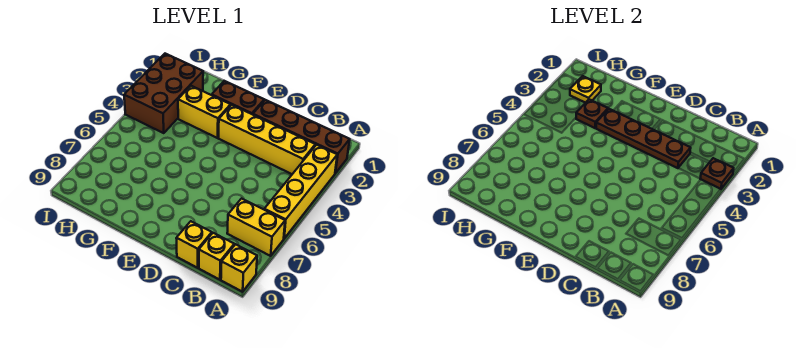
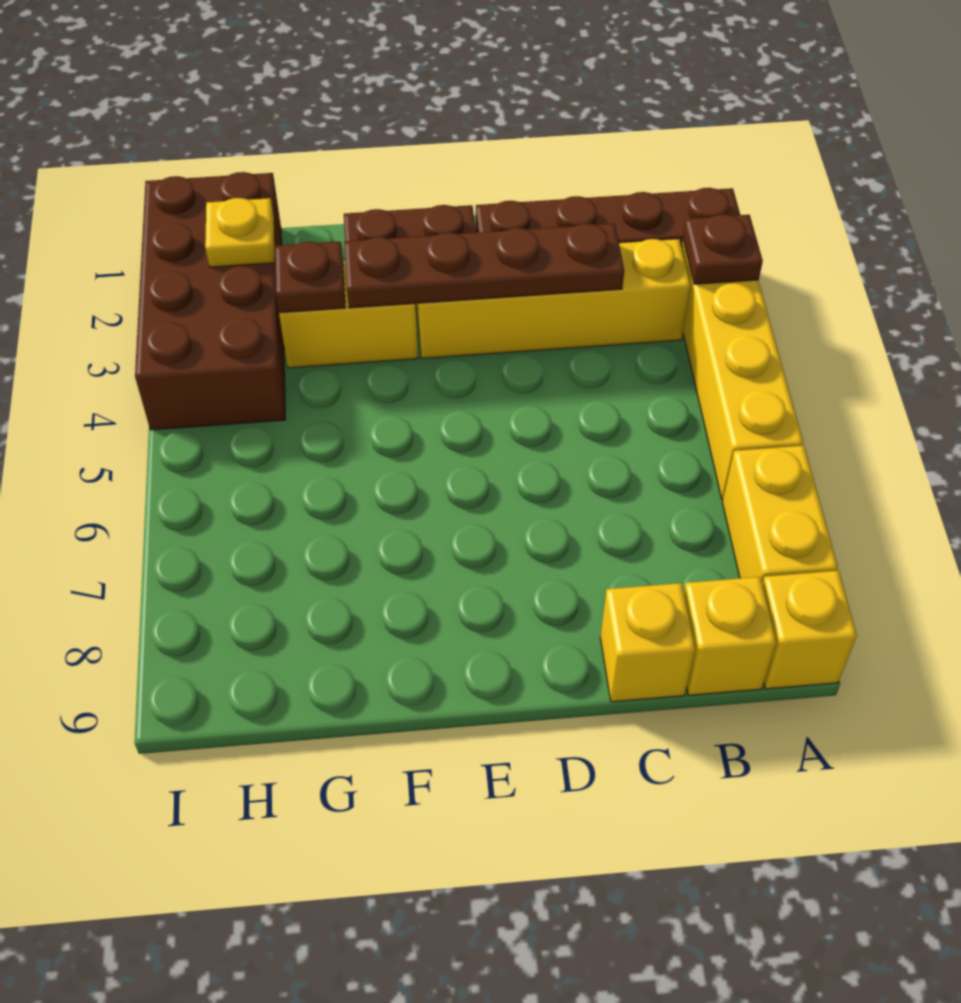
yellow brick A7:B7 level 1 -> yellow brick A7:A8 level 1
brown brick H2:I4 level 1 -> brown brick H1:I4 level 1

